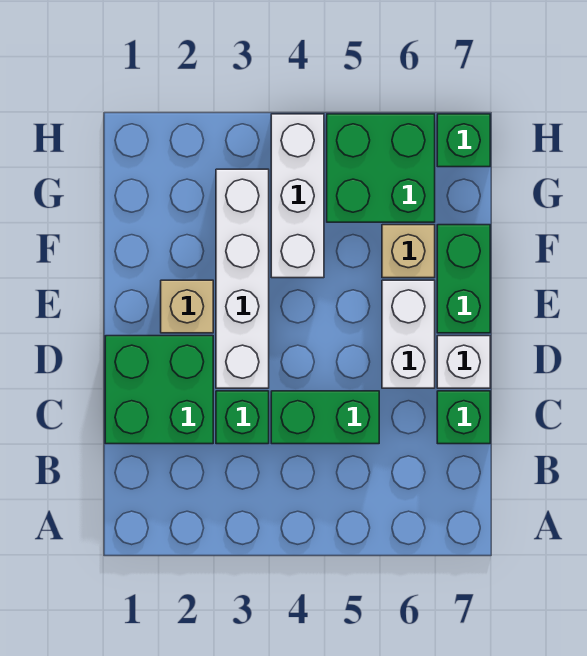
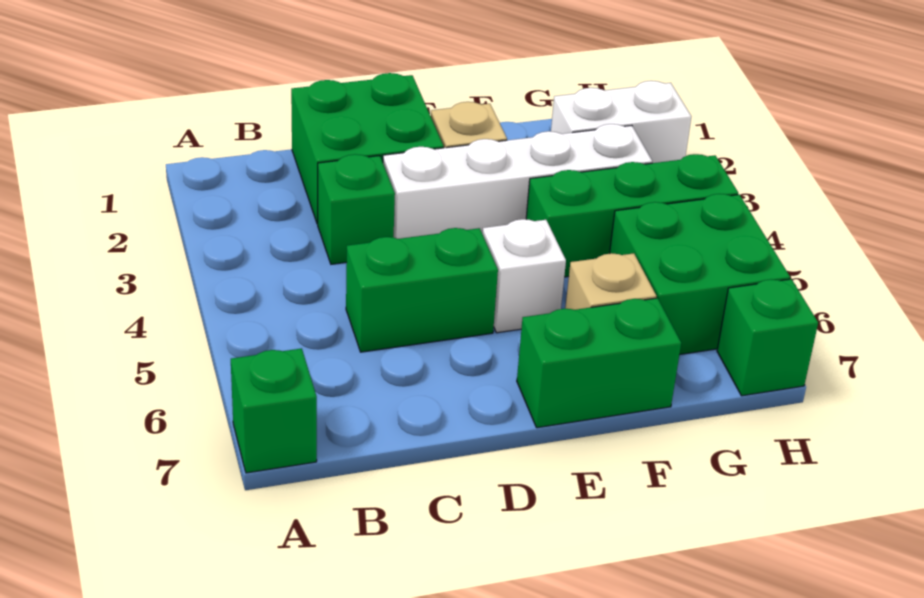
green brick C4:C5 level 1 -> green brick C5:D5 level 1
green brick C7 level 1 -> green brick A7 level 1
white brick D6:E6 level 1 -> white brick G2:H2 level 1
white brick D7 level 1 -> white brick E5 level 1
white brick F4:H4 level 1 -> green brick F4:H4 level 1

